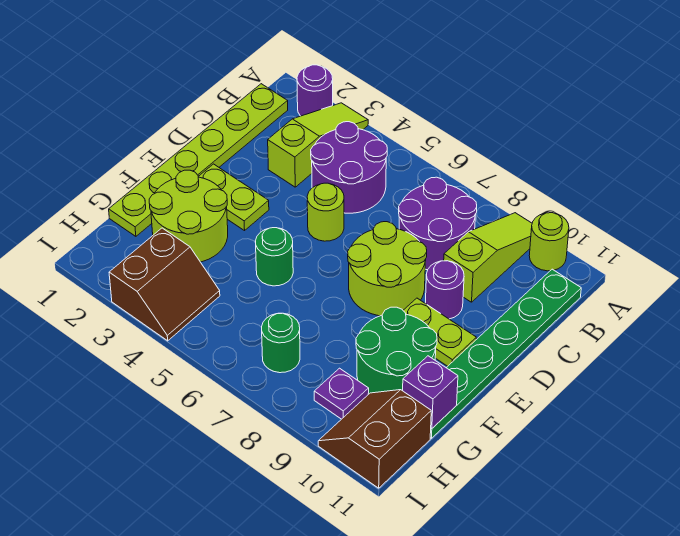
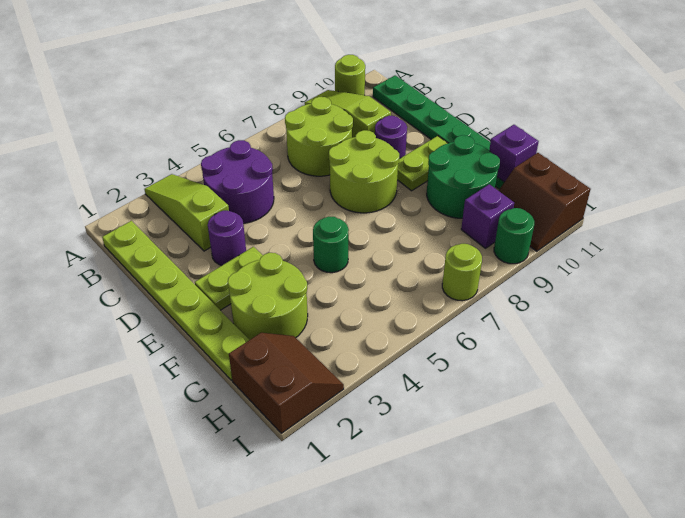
purple round brick A2 level 1 -> purple round brick D3 level 1
purple round brick B7:C8 level 1 -> lime round brick B7:C8 level 1
lime round brick D5 level 1 -> lime round brick I7 level 1
brown slope H3:I4 level 1 top 3 -> brown slope H1:I2 level 1 top 1
green round brick H7 level 1 -> green round brick I9 level 1
purple plate H9 level 1 -> purple brick H9 level 1

